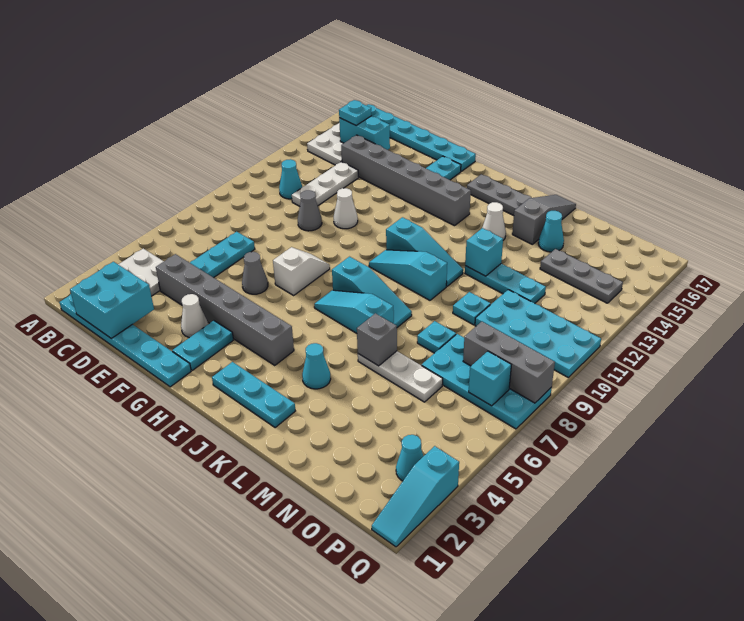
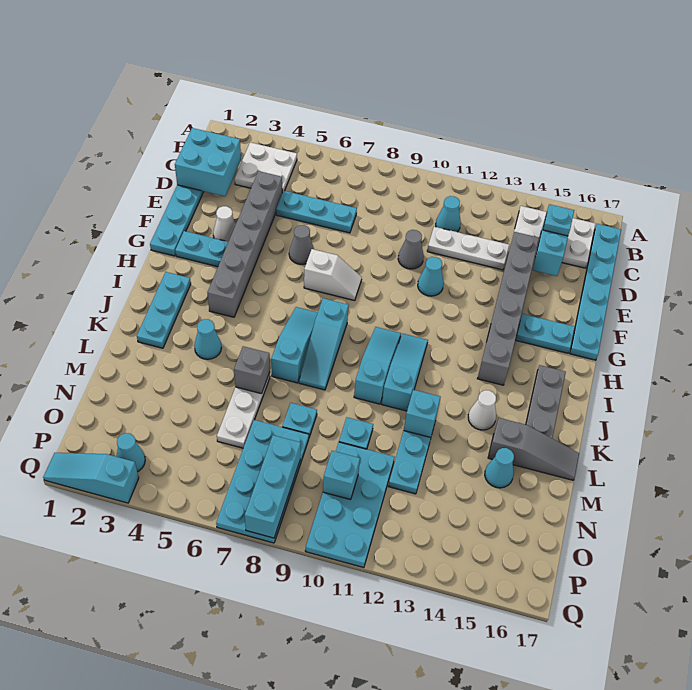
white cone F11 level 1 -> cyan cone F11 level 1
cyan slope I11:K11 level 1 top I -> cyan slope I11:K11 level 1 top K
grey plate N14:P14 level 1 -> none
grey brick O8:Q8 level 2 -> cyan brick O8:Q8 level 2
cyan brick P7 level 2 -> cyan brick O10 level 2

